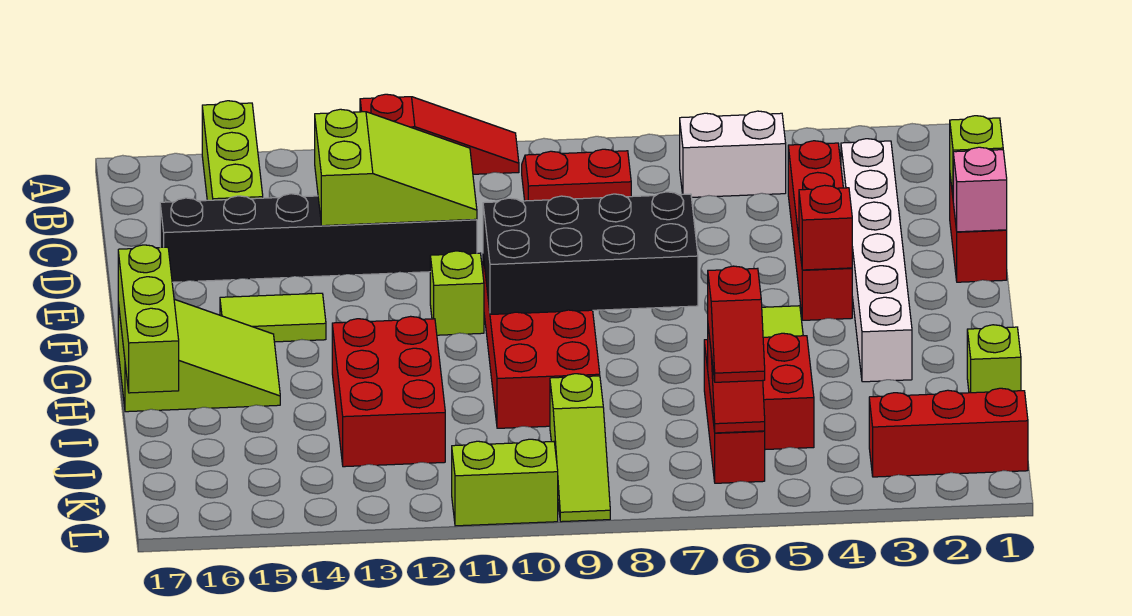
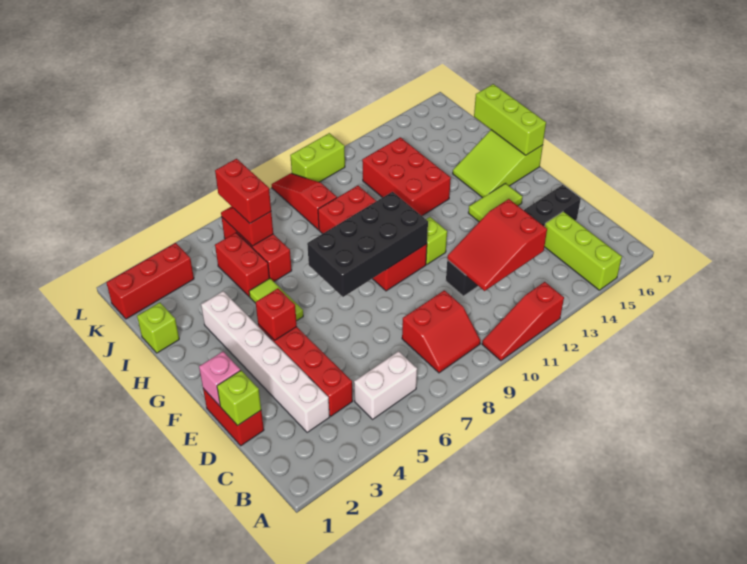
lime slope C11:D13 level 2 top 13 -> red slope C11:D13 level 2 top 13
red slope J6:K6 level 3 top J -> red brick J6:K6 level 3
lime slope J9:L9 level 1 top J -> red slope J9:L9 level 1 top J

